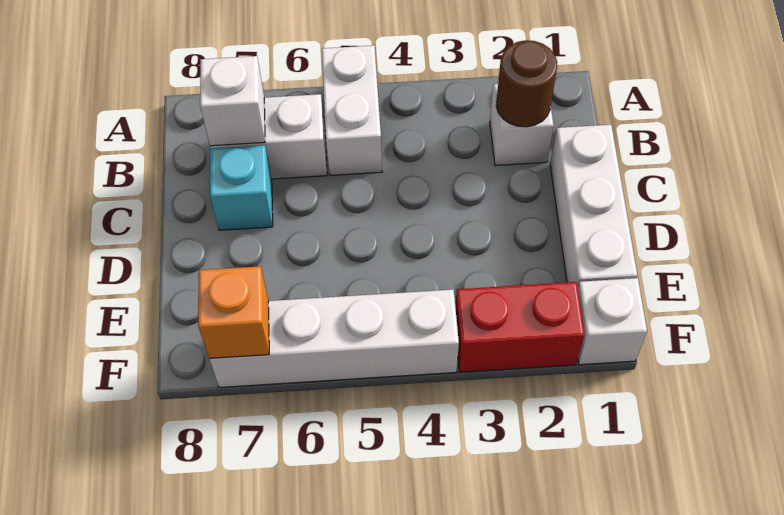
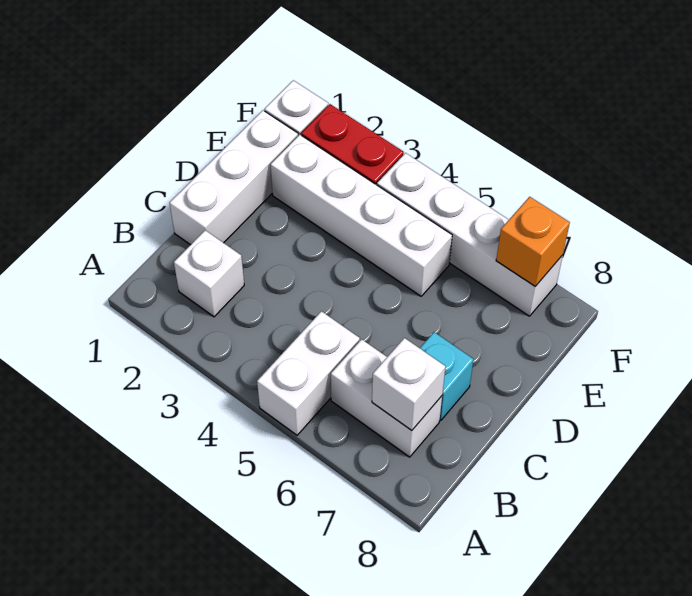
brown round brick B2 level 2 -> none
none -> white brick E2:E5 level 1

